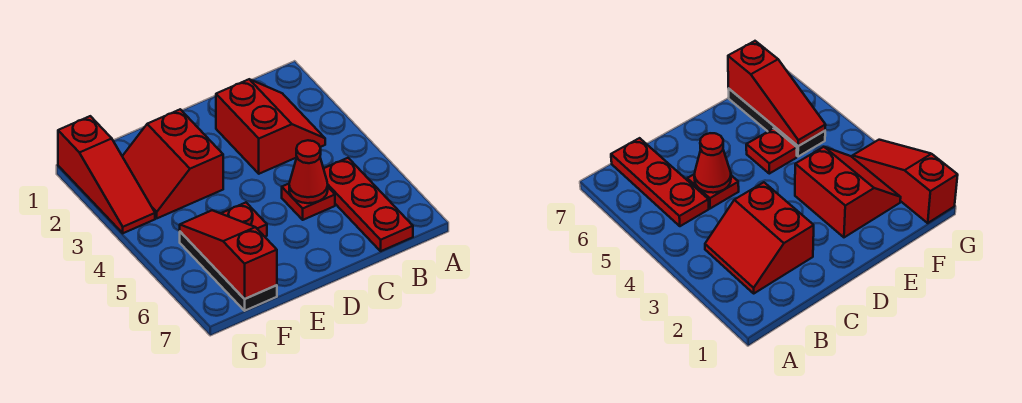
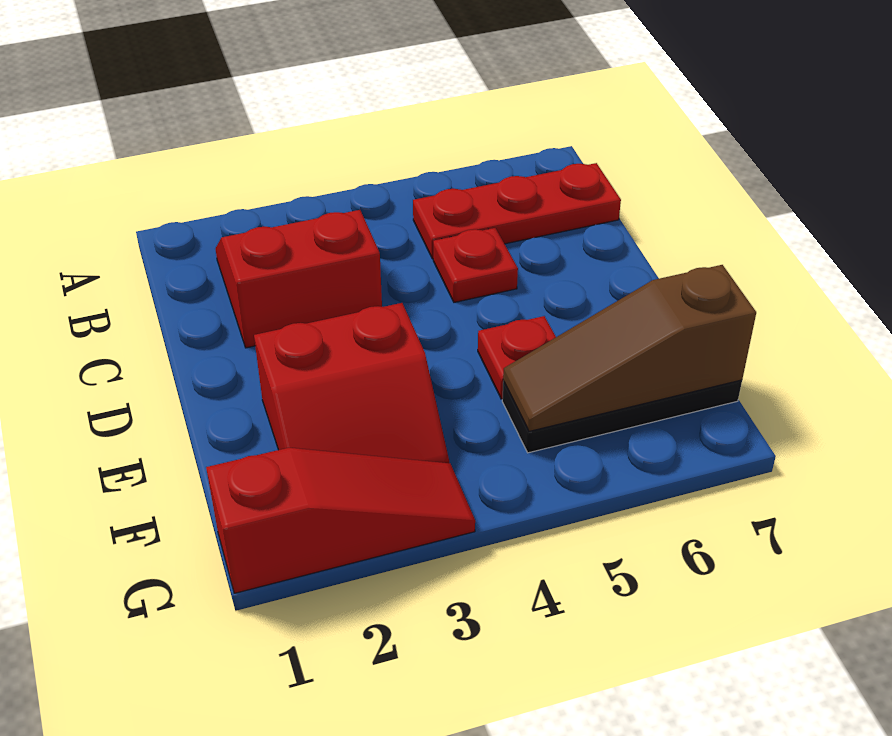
red cone C5 level 2 -> none
red slope F5:F7 level 2 top 7 -> brown slope F5:F7 level 2 top 7

